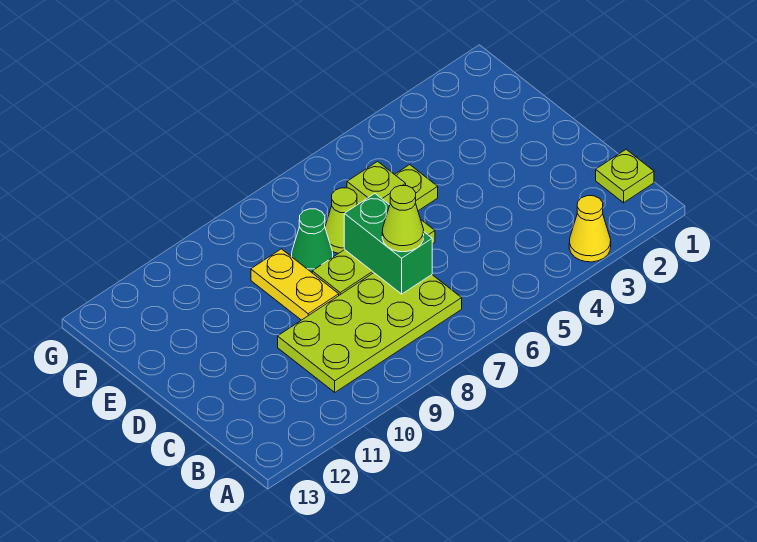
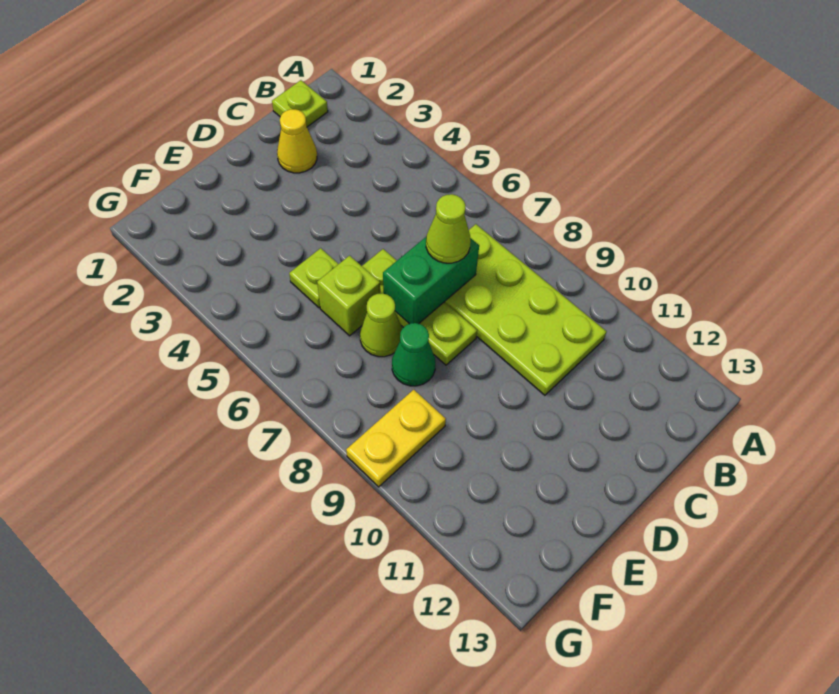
yellow cone A3 level 1 -> yellow cone C2 level 1
yellow plate D9:E9 level 1 -> yellow plate F9:G9 level 1

